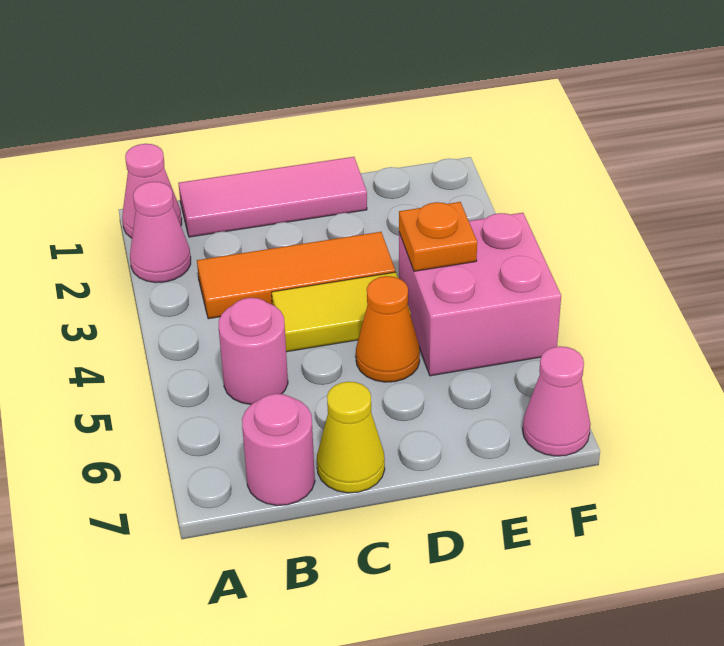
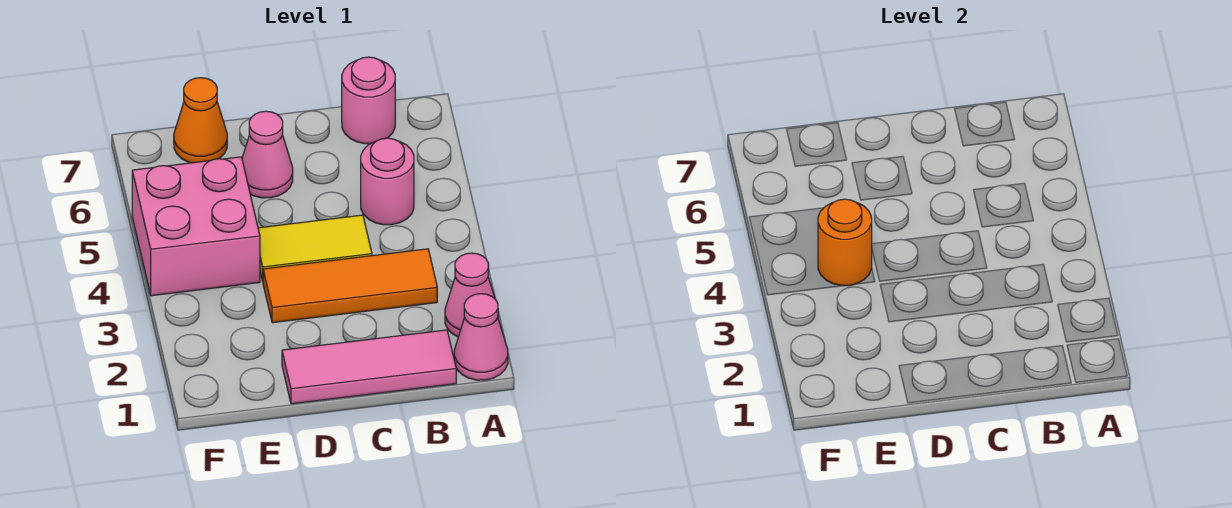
yellow cone C7 level 1 -> none
orange cone D5 level 1 -> orange cone E7 level 1
orange plate E4 level 2 -> orange round brick E4 level 2
pink cone F7 level 1 -> pink cone D6 level 1

